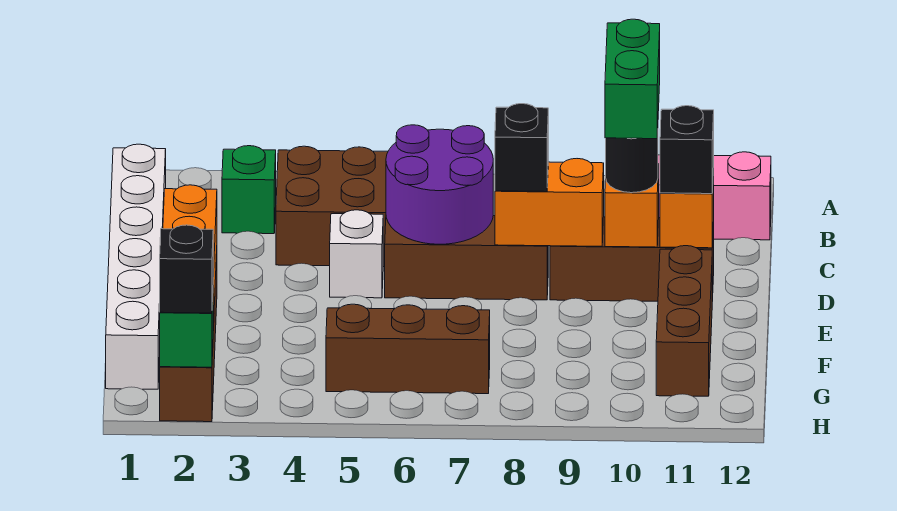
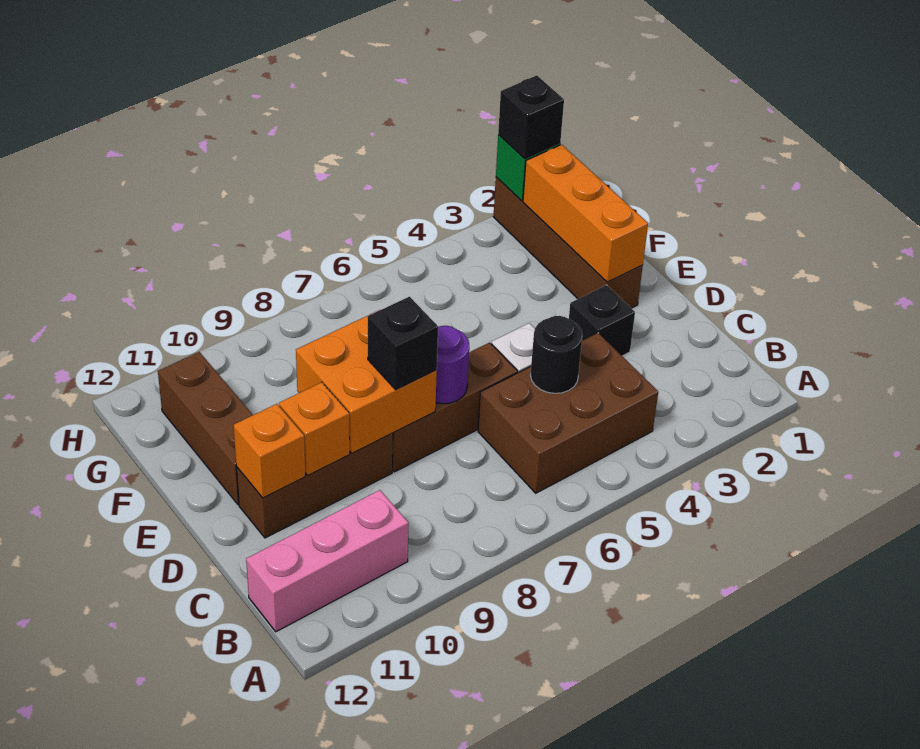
white brick B1:G1 level 1 -> none
green brick B3 level 1 -> none
purple round brick C6:D7 level 2 -> purple round brick D7 level 2
green brick C10:D10 level 4 -> none
orange brick D8:D9 level 2 -> orange brick D8:E9 level 2
black round brick D10 level 3 -> black round brick C5 level 2
black brick D11 level 3 -> black brick D3 level 1
brown brick G5:G7 level 1 -> none

